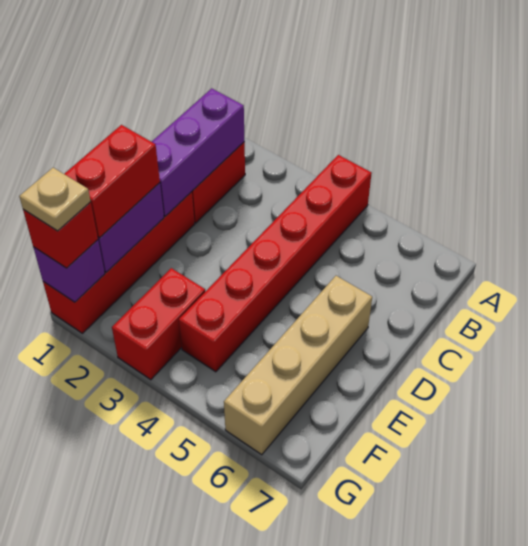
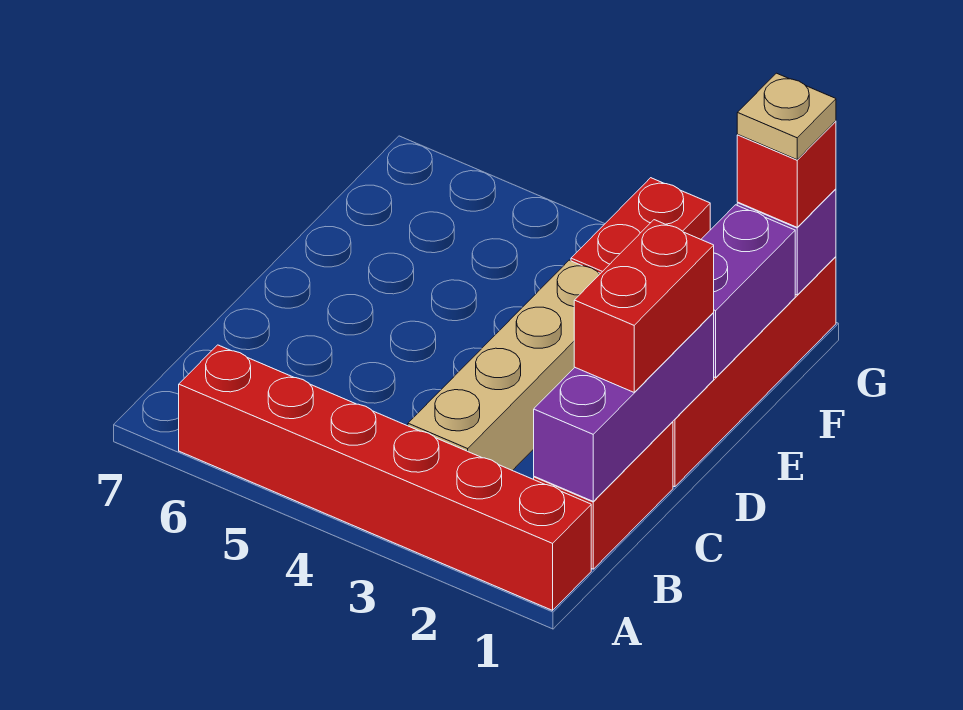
red brick A4:F4 level 1 -> red brick A1:A6 level 1
tan brick D6:G6 level 1 -> tan brick B3:E3 level 1
red brick E1:F1 level 3 -> red brick C1:D1 level 3

